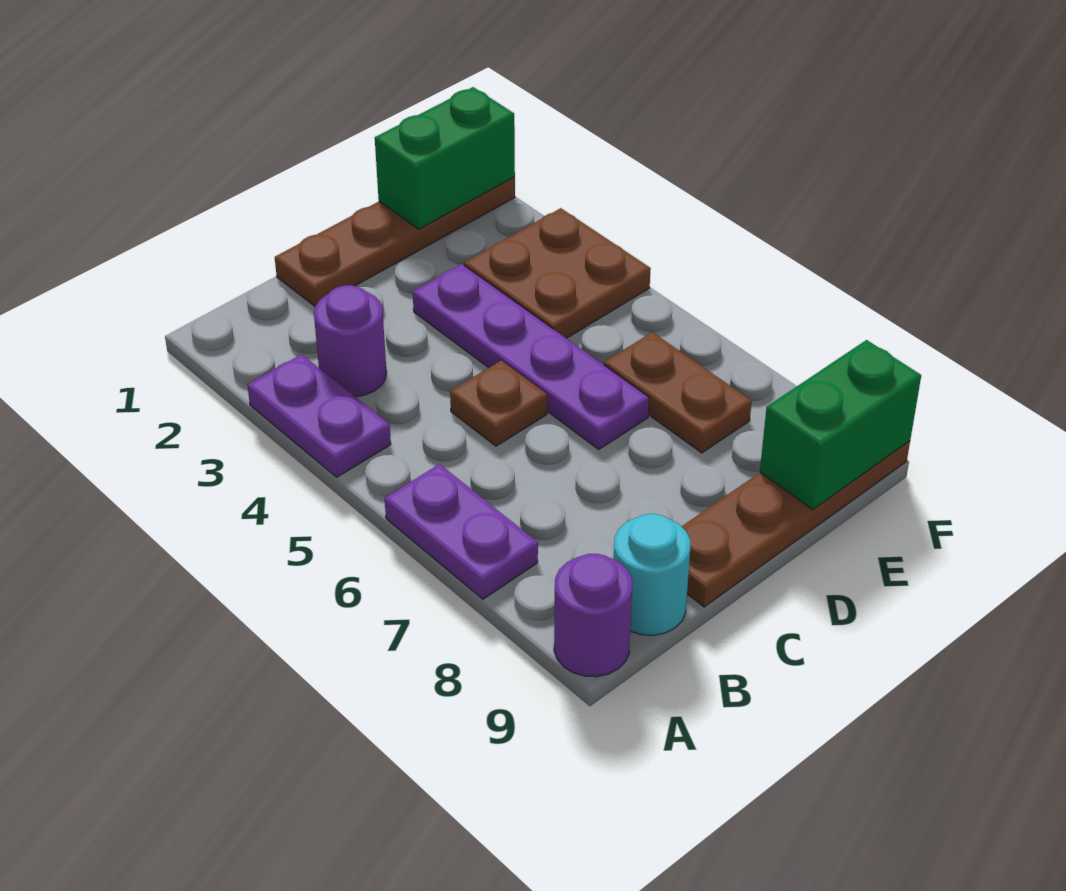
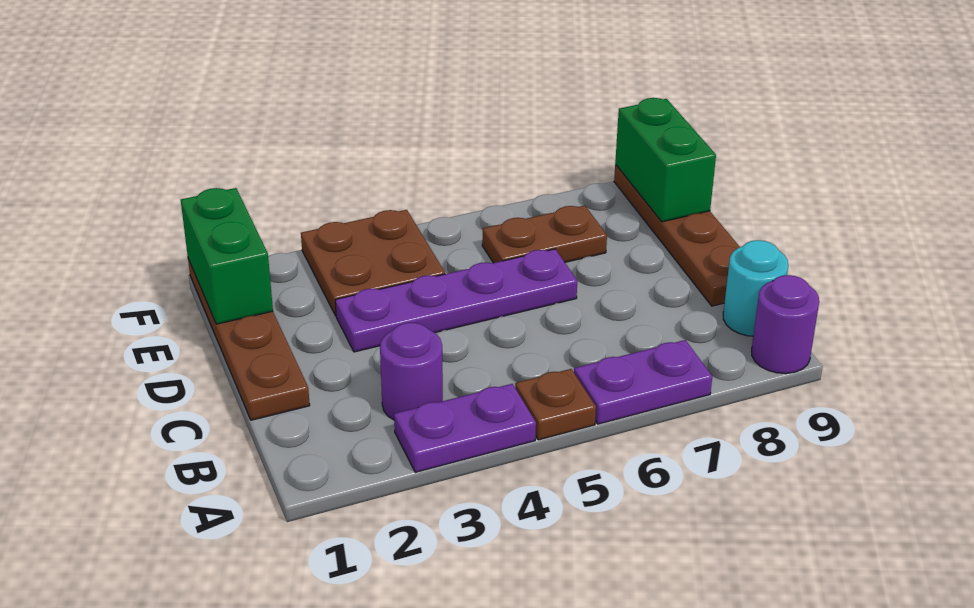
brown plate C5 level 1 -> brown plate A5 level 1

